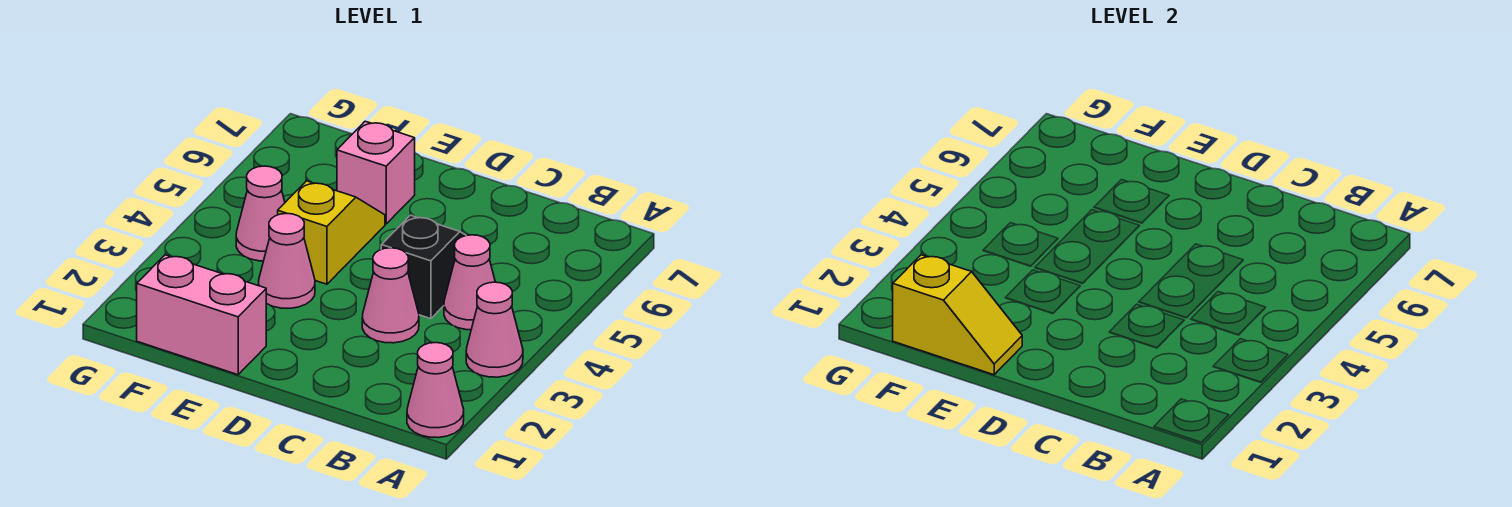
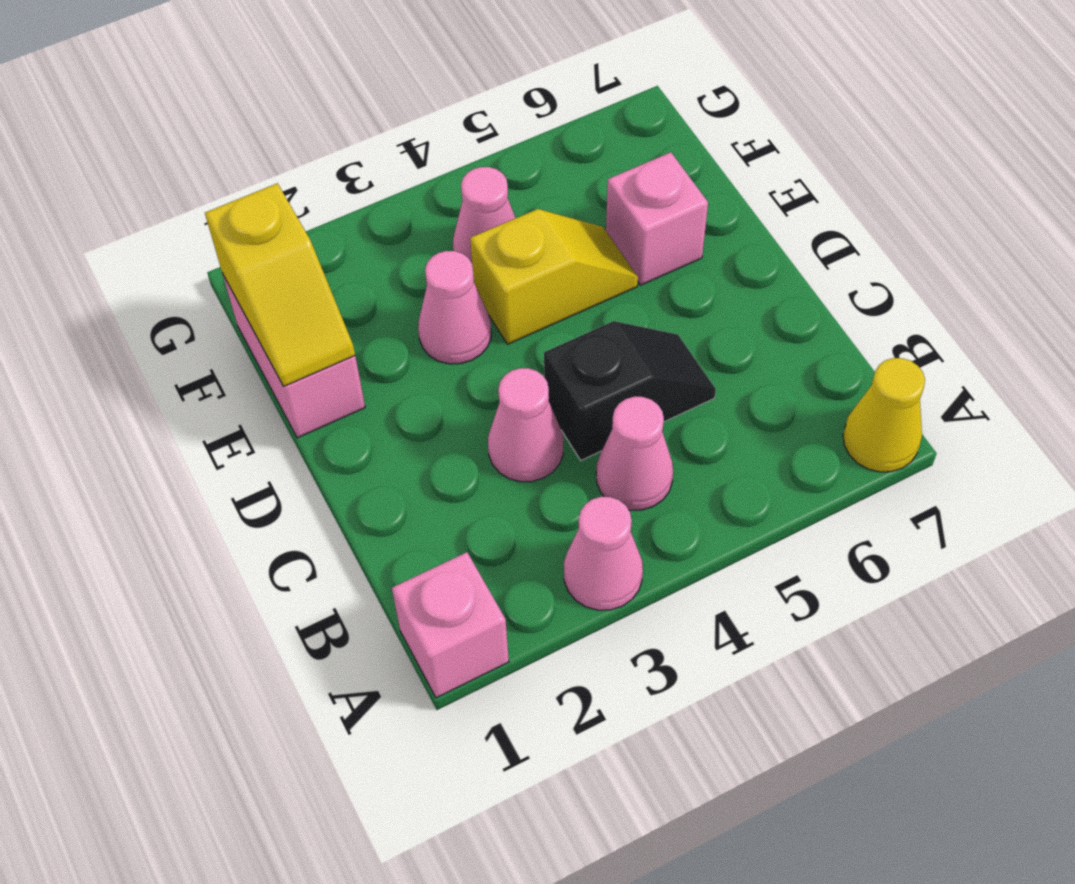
pink cone A1 level 1 -> pink brick A1 level 1
none -> yellow cone A7 level 1

